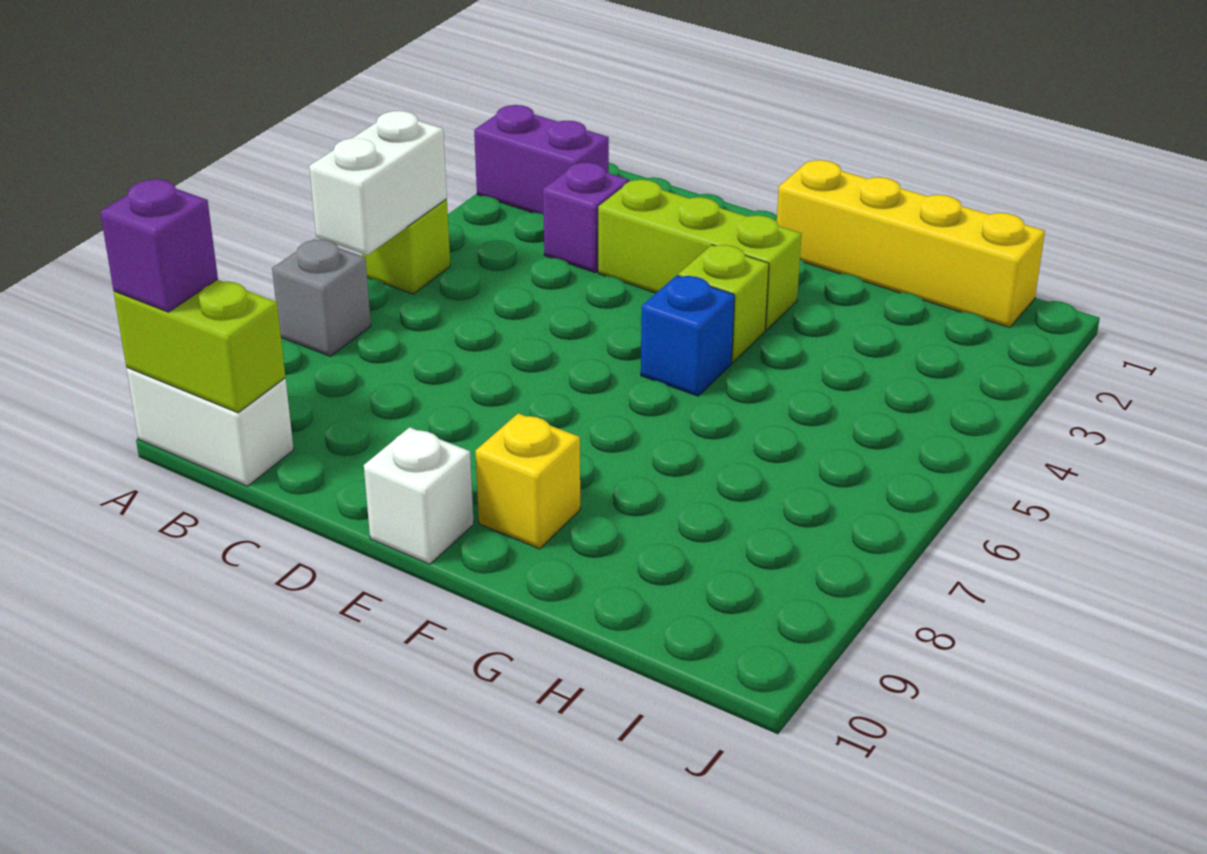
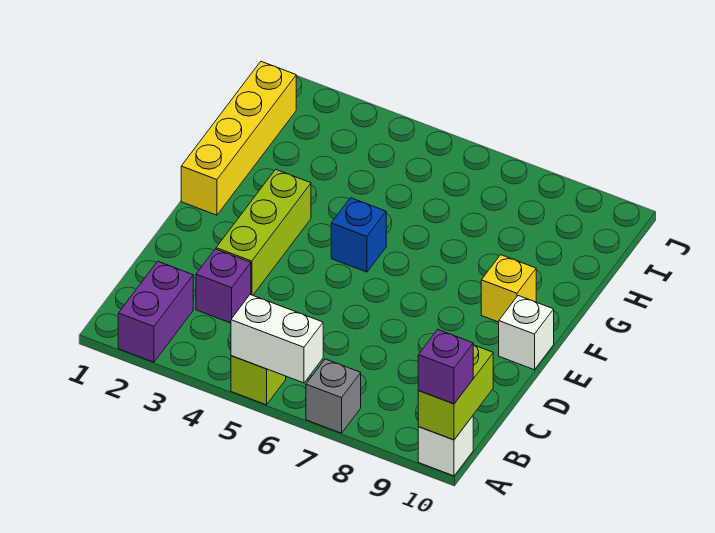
white brick A10:B10 level 1 -> white brick A10 level 1
lime brick F4 level 1 -> none

